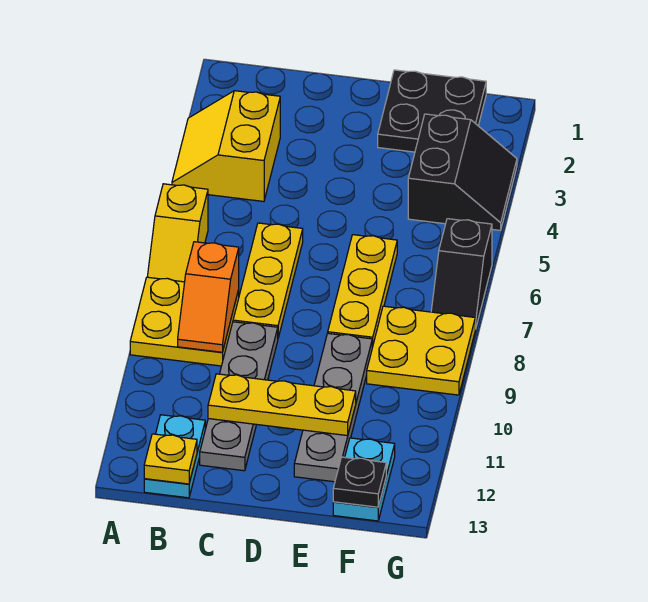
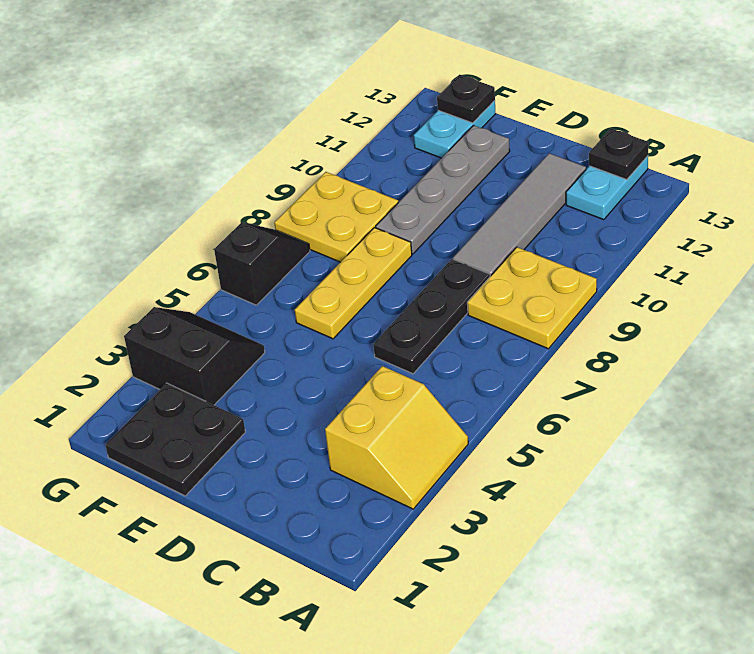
yellow slope A6:A7 level 1 top 6 -> none
orange slope B8:B9 level 2 top 8 -> none
yellow plate B13 level 2 -> black plate B13 level 2
yellow plate C6:C8 level 1 -> black plate C6:C8 level 1
grey plate C9:C12 level 1 -> grey tile C9:C12 level 1
yellow plate C11:E11 level 2 -> none
black slope F3:G4 level 1 top F -> black slope F3:G4 level 1 top 3

